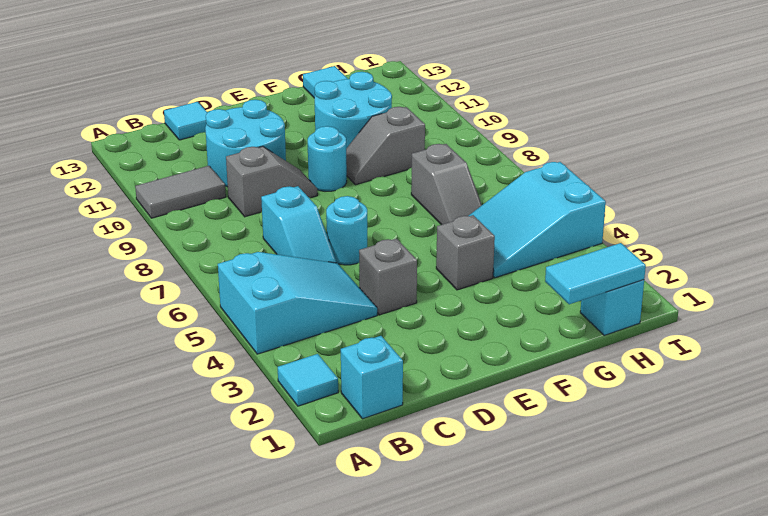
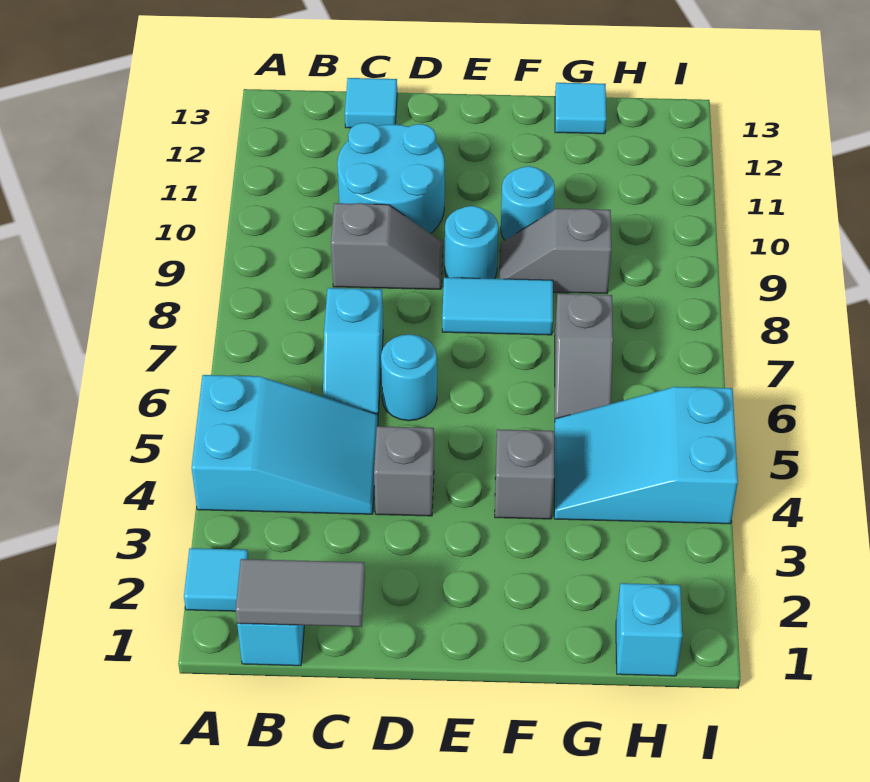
grey tile A10:B10 level 1 -> grey tile B1:C1 level 2
cyan round brick F10:G11 level 1 -> cyan round brick F10 level 1
cyan tile G1:H1 level 2 -> cyan tile E8:F8 level 1

